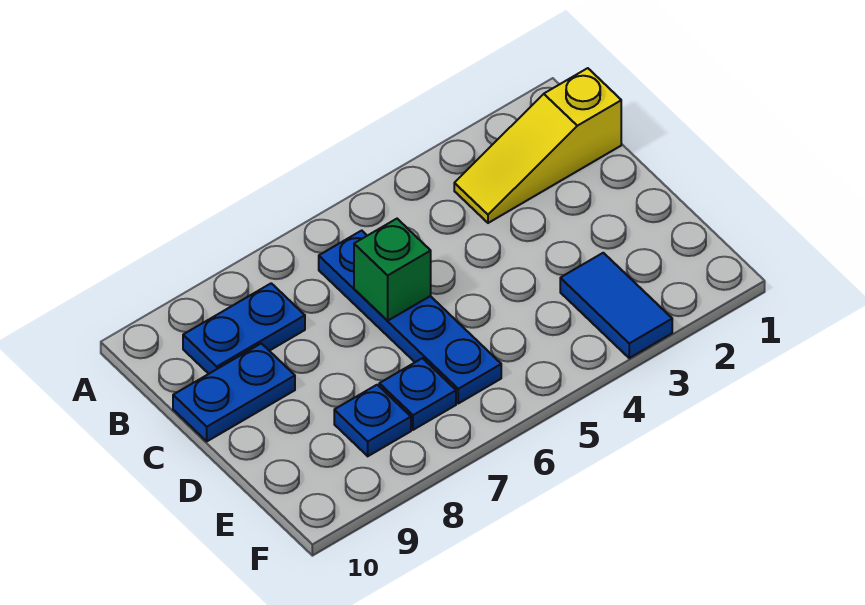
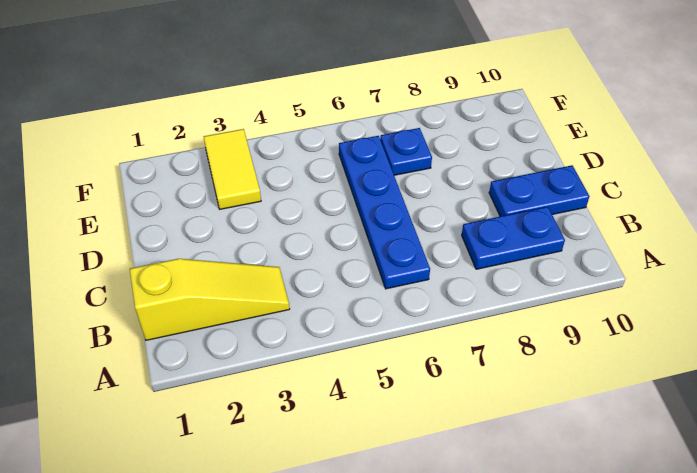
green brick C6 level 2 -> none
blue tile E3:F3 level 1 -> yellow tile E3:F3 level 1
blue plate E8 level 1 -> none

